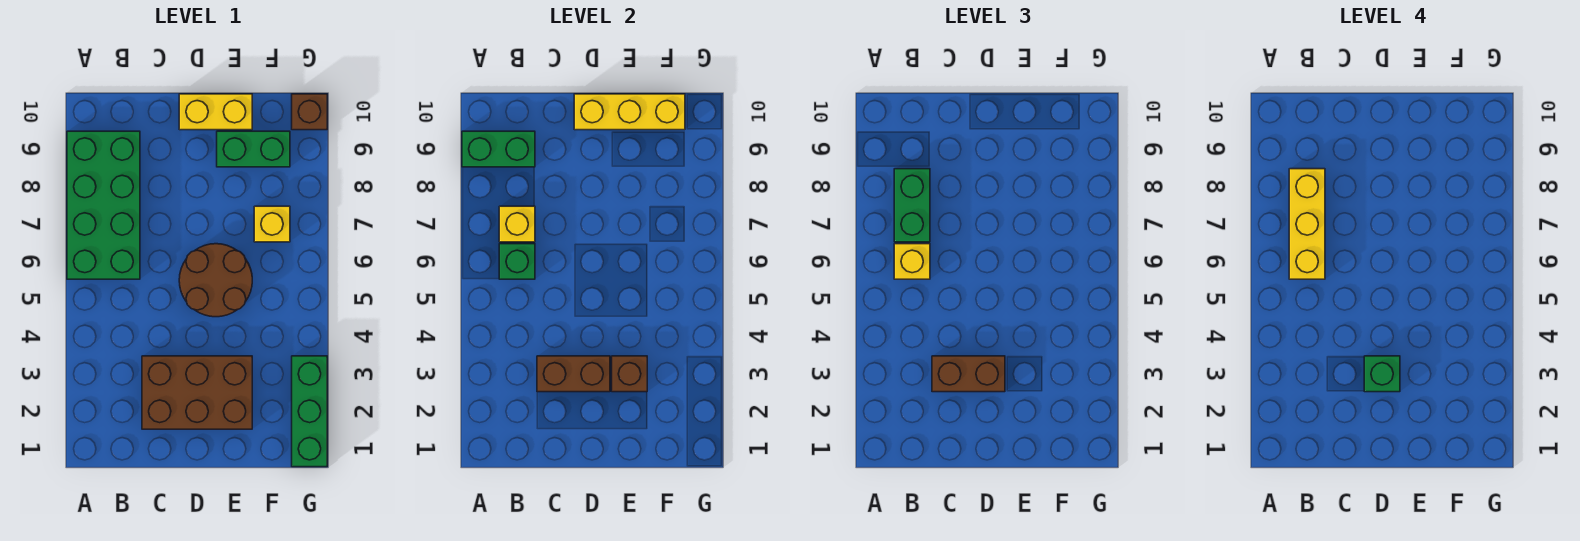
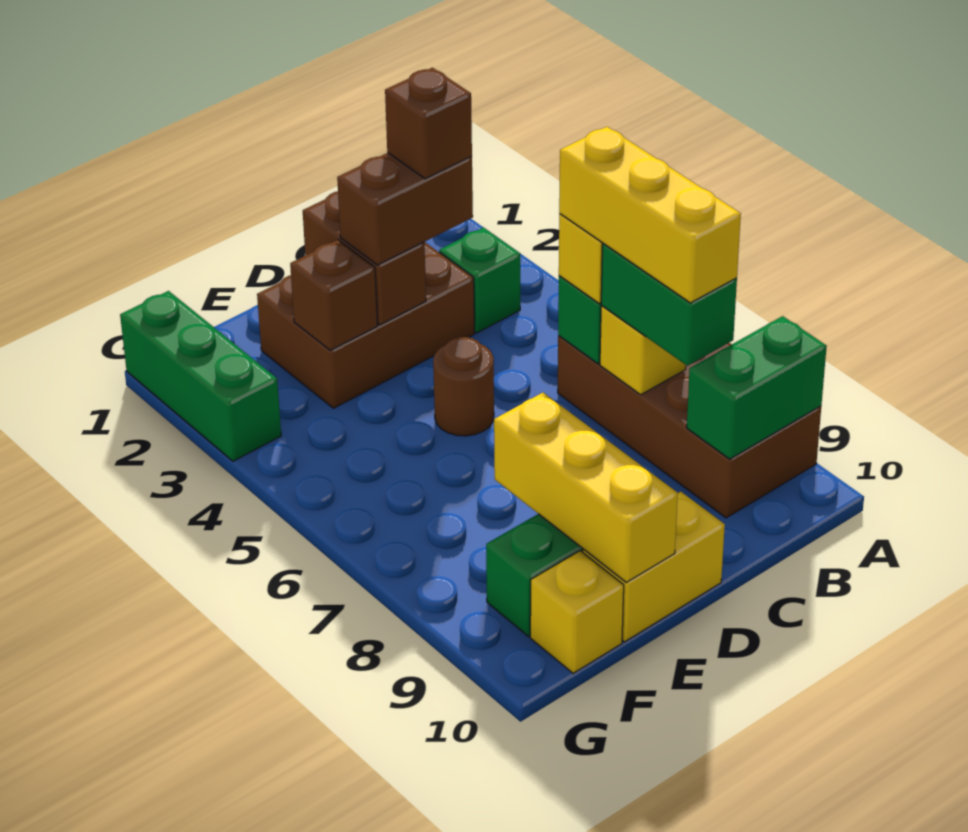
green brick A6:B9 level 1 -> brown brick A6:B9 level 1
brown brick C3:D3 level 2 -> brown brick D2:D3 level 2
green brick D3 level 4 -> green brick B3 level 1
brown round brick D5:E6 level 1 -> brown round brick D5 level 1
yellow brick D10:F10 level 2 -> yellow brick E8:E10 level 2
yellow brick F7 level 1 -> yellow brick F10 level 1
brown brick G10 level 1 -> brown brick C3 level 4

